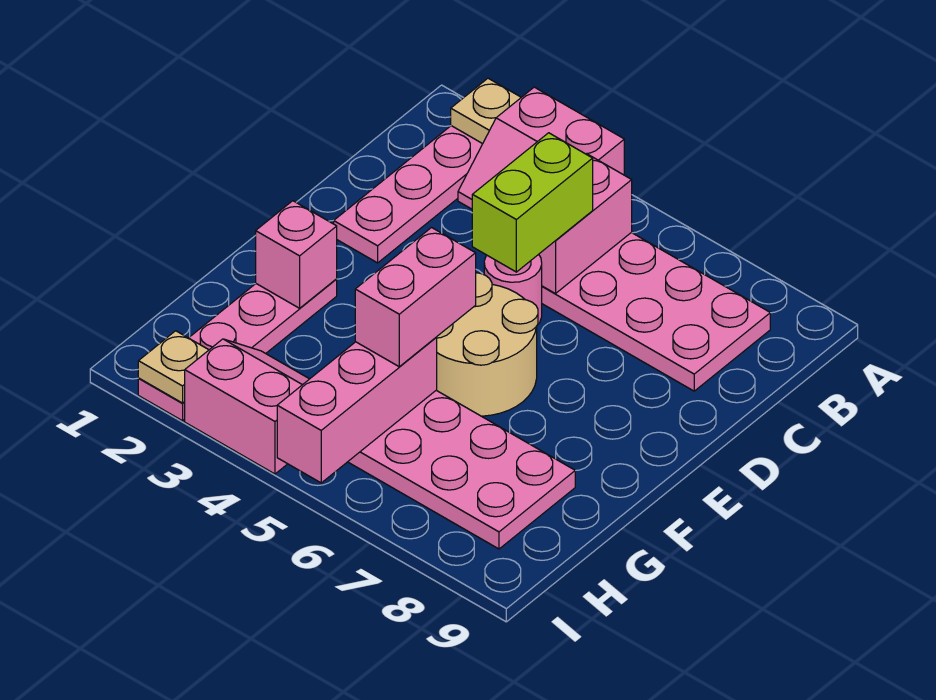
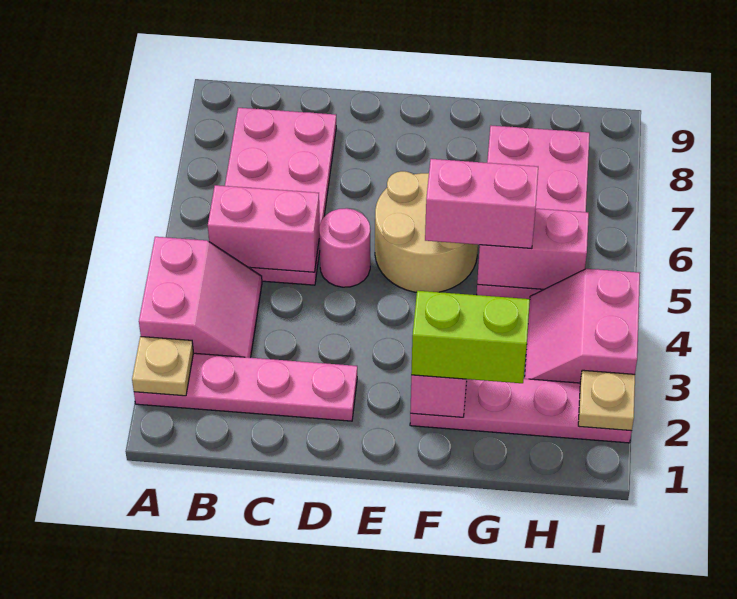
lime brick C5:D5 level 3 -> lime brick F2:G2 level 3
pink brick G5:I5 level 2 -> pink brick G5:H5 level 2

